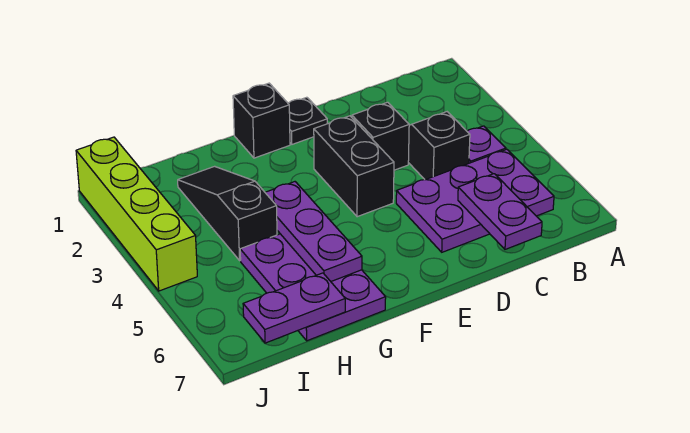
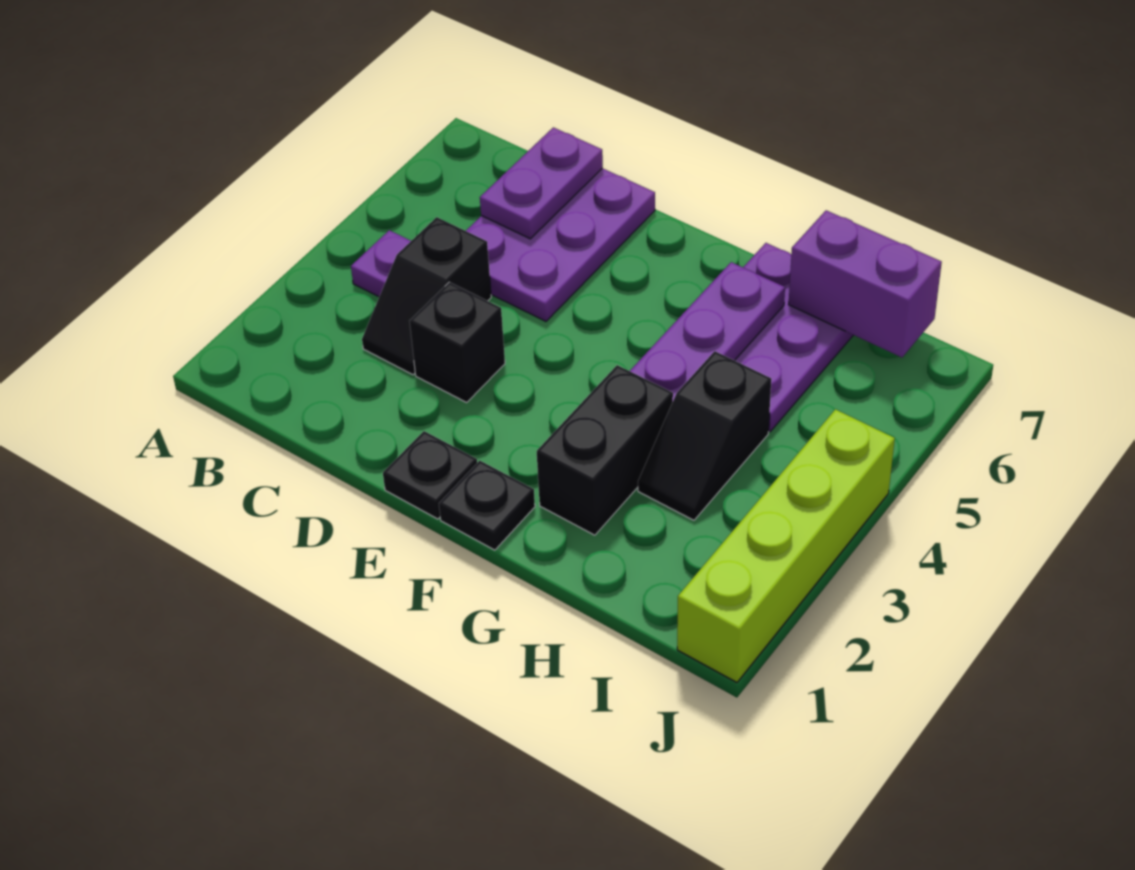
purple plate B5:D6 level 1 -> purple plate C5:D7 level 1
black brick E3:E4 level 1 -> black brick G2:G3 level 1
black brick F1 level 1 -> black plate F1 level 1
black slope H2:H4 level 1 top 4 -> black slope H3:H4 level 1 top 4
purple plate H7:I7 level 2 -> purple brick H7:I7 level 2

